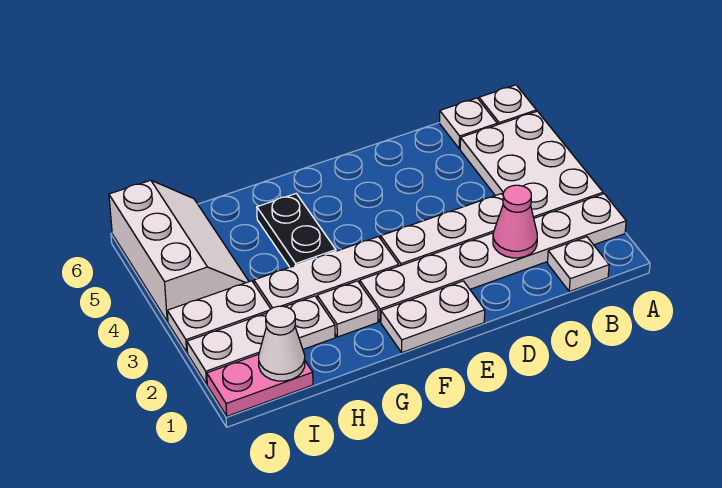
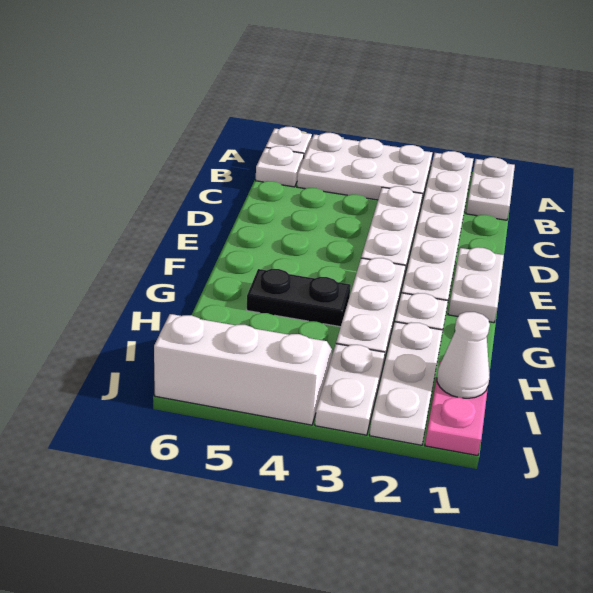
white plate B1 level 1 -> white plate A1:B1 level 1
pink cone C2 level 2 -> none

